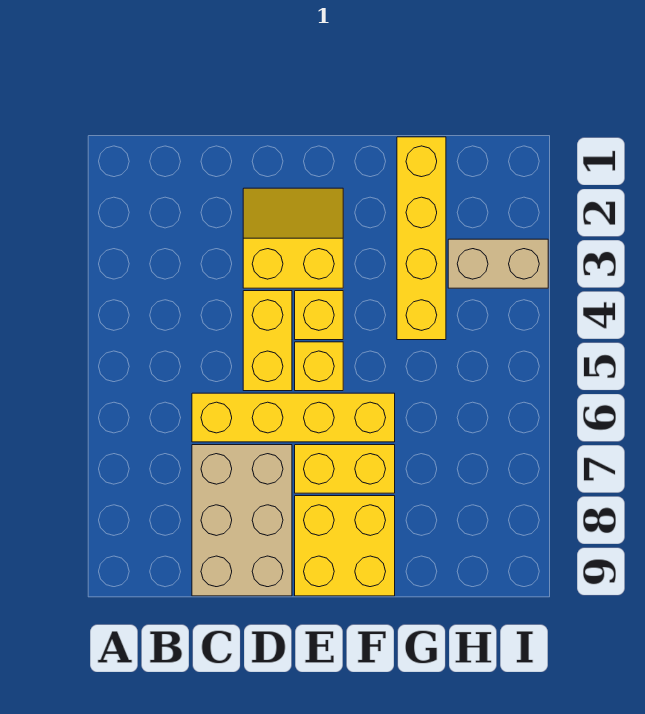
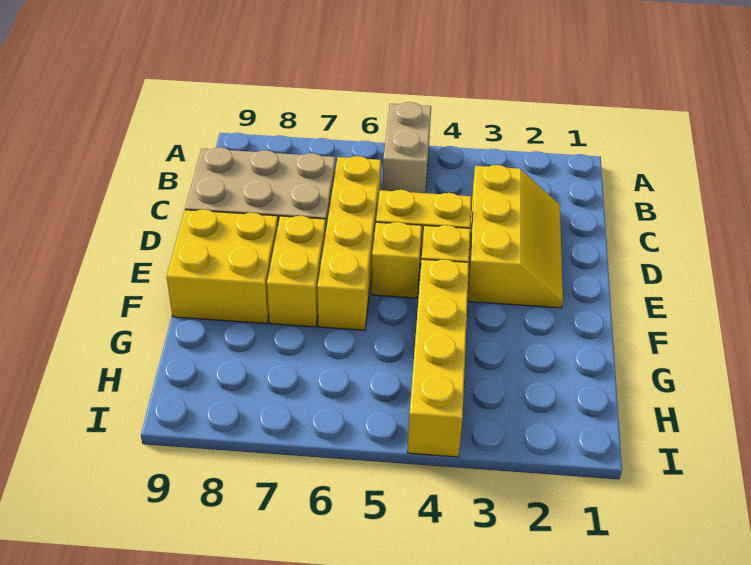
yellow slope D2:E3 level 1 top 3 -> yellow slope C2:E3 level 1 top 3
yellow brick G1:G4 level 1 -> yellow brick F4:I4 level 1
tan brick H3:I3 level 1 -> tan brick A5:B5 level 1

